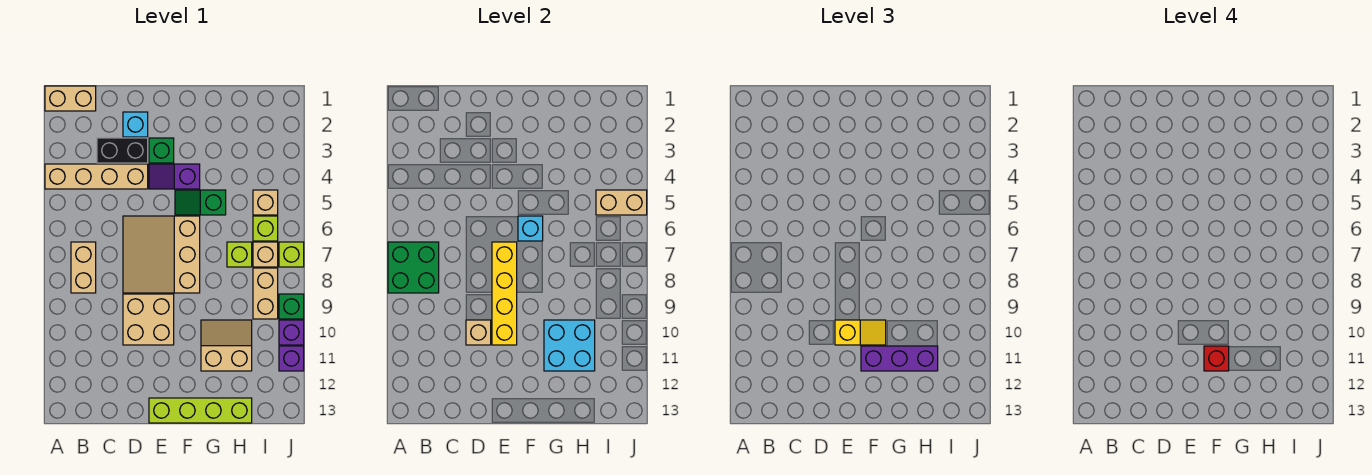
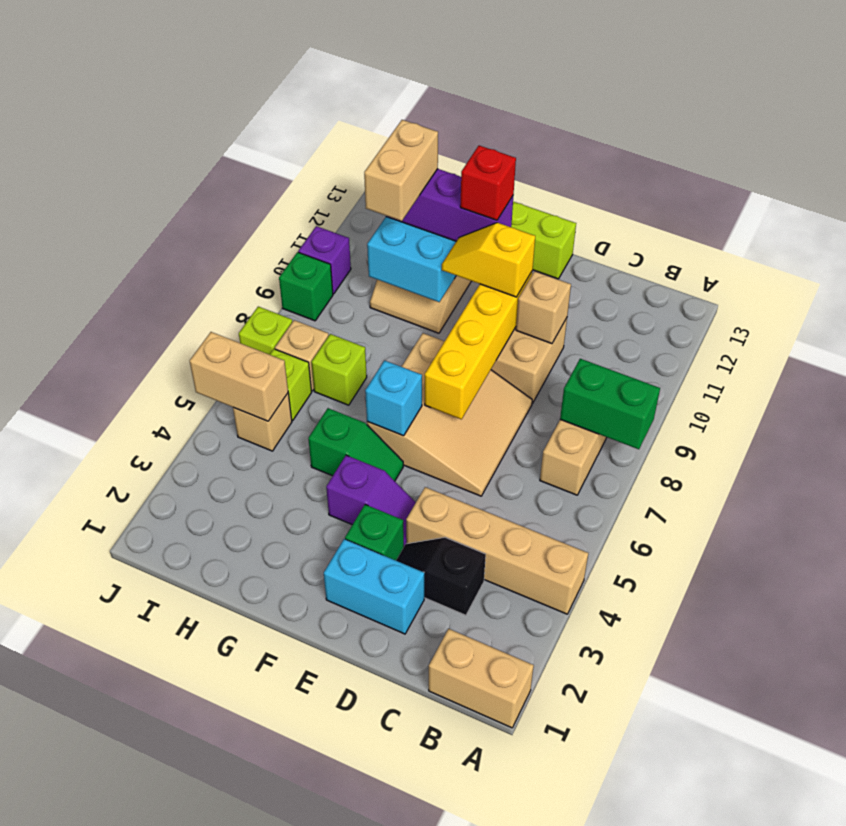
green brick A7:B8 level 2 -> green brick A8:B8 level 2
black brick C3:D3 level 1 -> black slope C3:D3 level 1 top C
cyan brick D2 level 1 -> cyan brick D2:E2 level 1
tan brick I8:I9 level 1 -> tan brick H10:H11 level 4
purple brick J11 level 1 -> none

